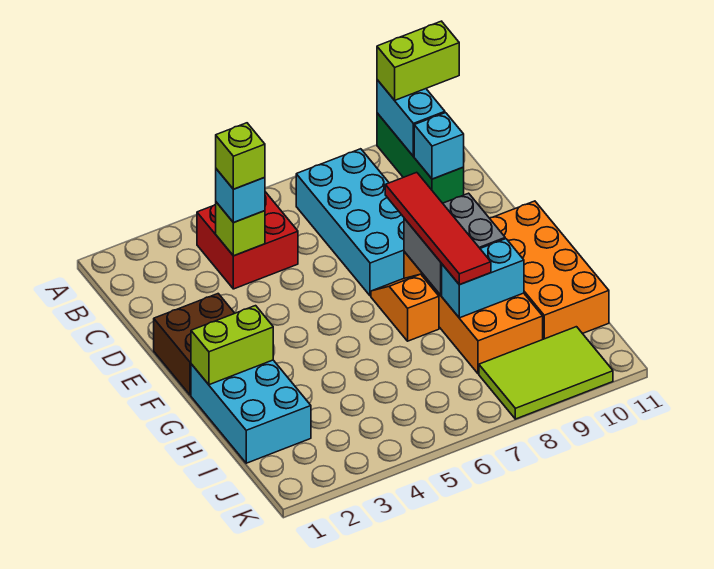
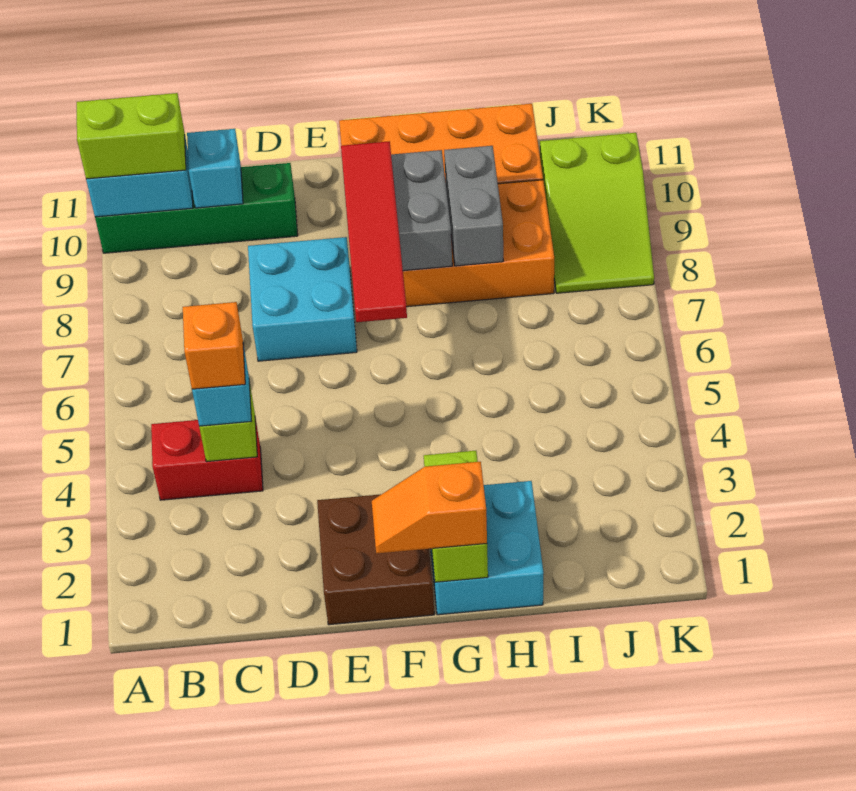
green brick A10:C10 level 1 -> green brick A10:D10 level 1
lime brick A10:A11 level 3 -> lime brick A10:B10 level 3
red brick B4:C5 level 1 -> red brick B4:C4 level 1
cyan brick B7:E8 level 1 -> cyan brick D7:E8 level 1
lime brick C4 level 4 -> orange brick C4 level 4
red tile E8:H8 level 3 -> red tile F6:F9 level 3
orange slope F7:G7 level 1 top G -> orange slope F1:G1 level 3 top G
cyan brick G1:I2 level 1 -> cyan brick G1:H2 level 1
cyan brick H8:H9 level 2 -> grey brick H8:H9 level 2
lime tile J8:K10 level 1 -> lime slope J8:K10 level 1 top 10

